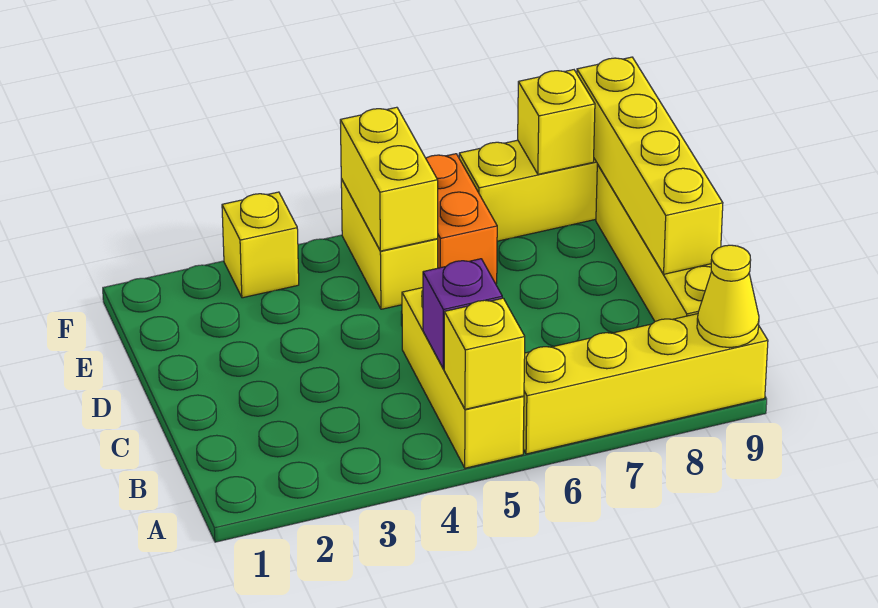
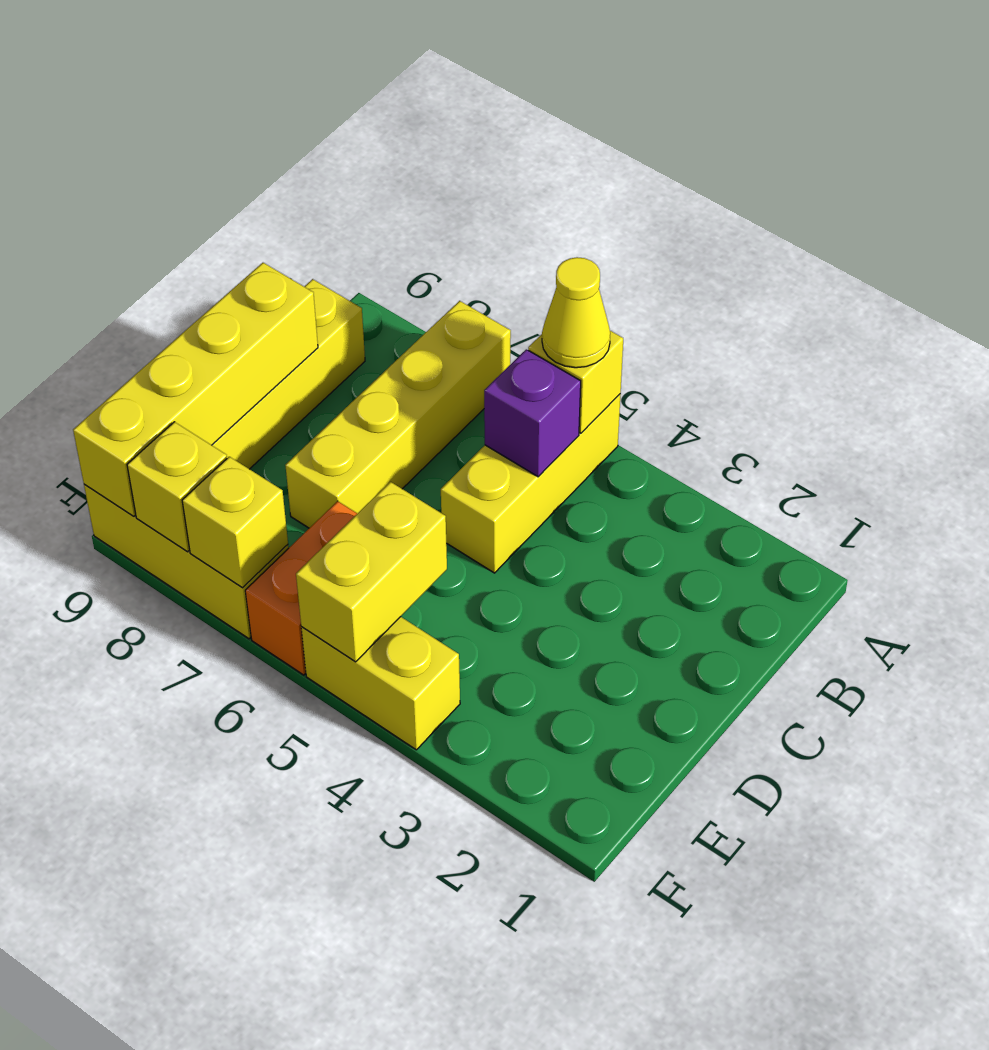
yellow brick A6:A9 level 1 -> yellow brick A7:D7 level 1
yellow cone A9 level 2 -> yellow cone A5 level 3
yellow brick E5:F5 level 1 -> yellow brick F4:F5 level 1
yellow brick F3 level 1 -> yellow brick F7 level 2

